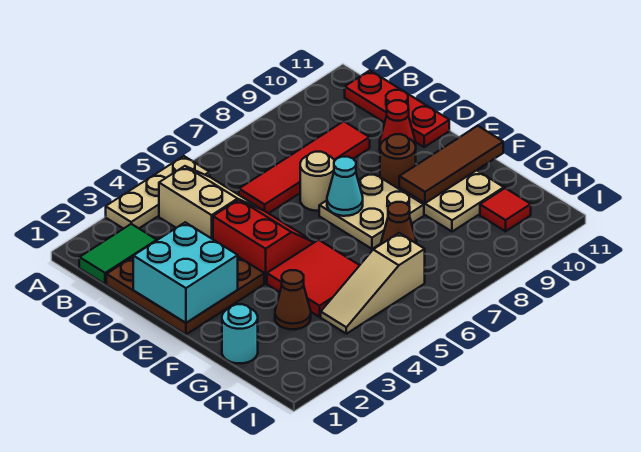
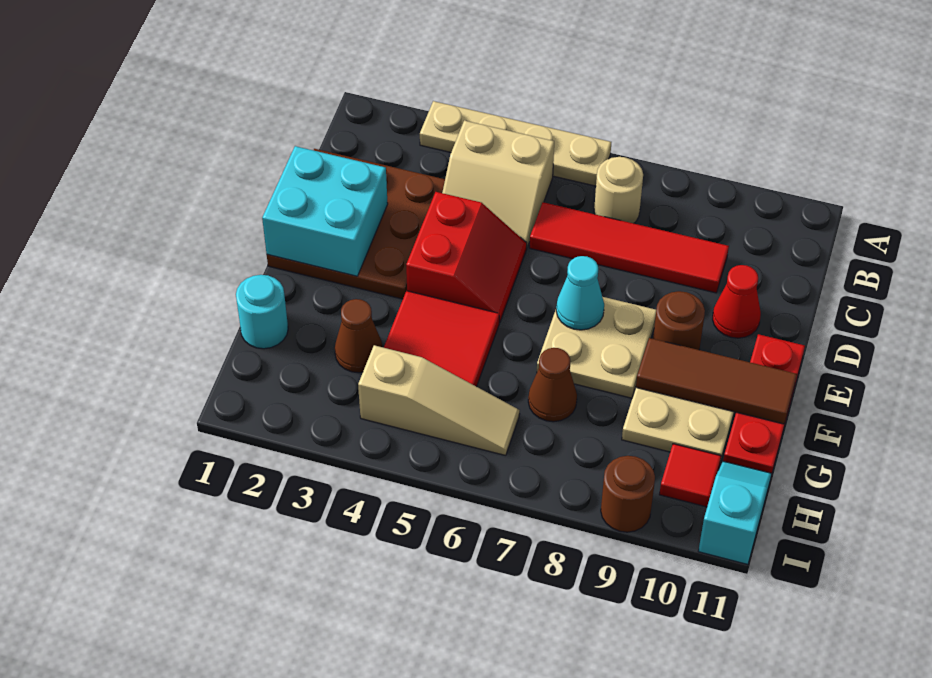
tan plate A3:A5 level 1 -> tan plate A3:A6 level 1
green tile B1:B2 level 1 -> none
tan slope B4:C5 level 1 top 4 -> tan slope B4:C5 level 1 top B
red plate B11:D11 level 1 -> red plate E11:G11 level 1
tan round brick D7 level 1 -> tan round brick B7 level 1
tan slope H4:H6 level 1 top 6 -> tan slope H4:H6 level 1 top 4
none -> cyan slope H11:I11 level 1 top I
none -> brown round brick I9 level 1

